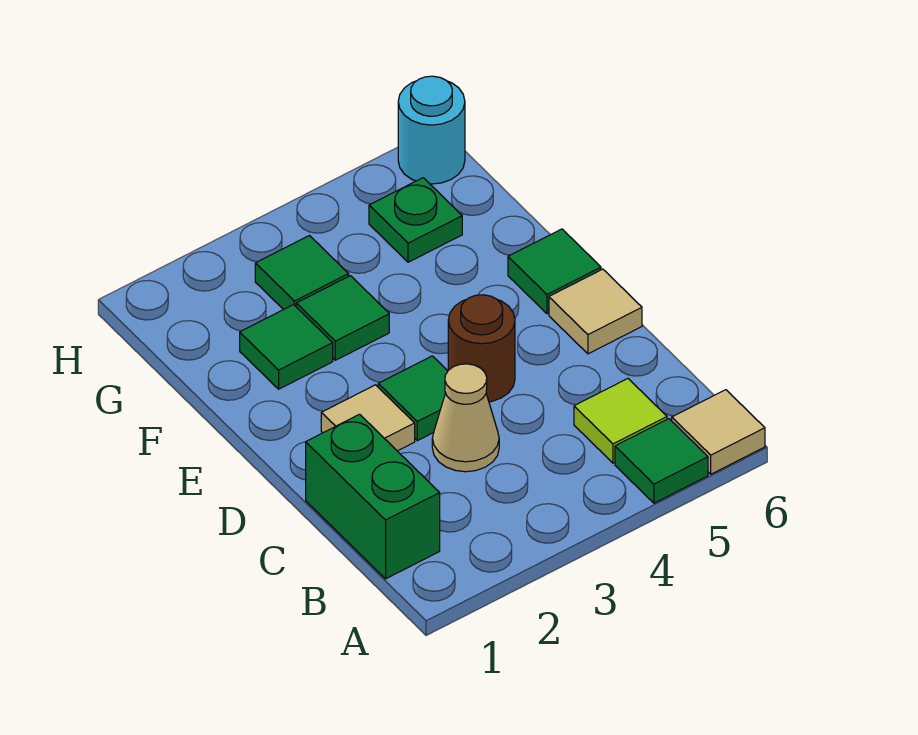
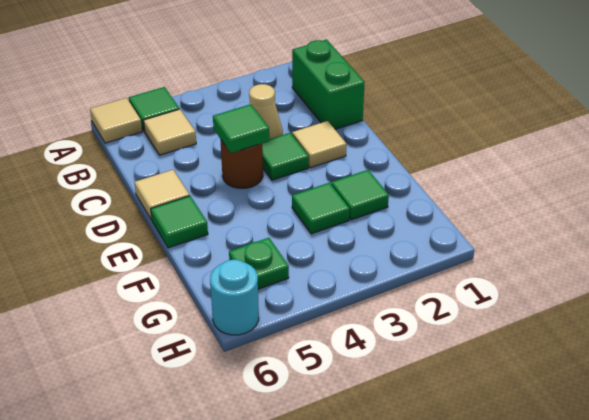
lime tile B5 level 1 -> tan tile B5 level 1
green tile G3 level 1 -> green tile D4 level 2

